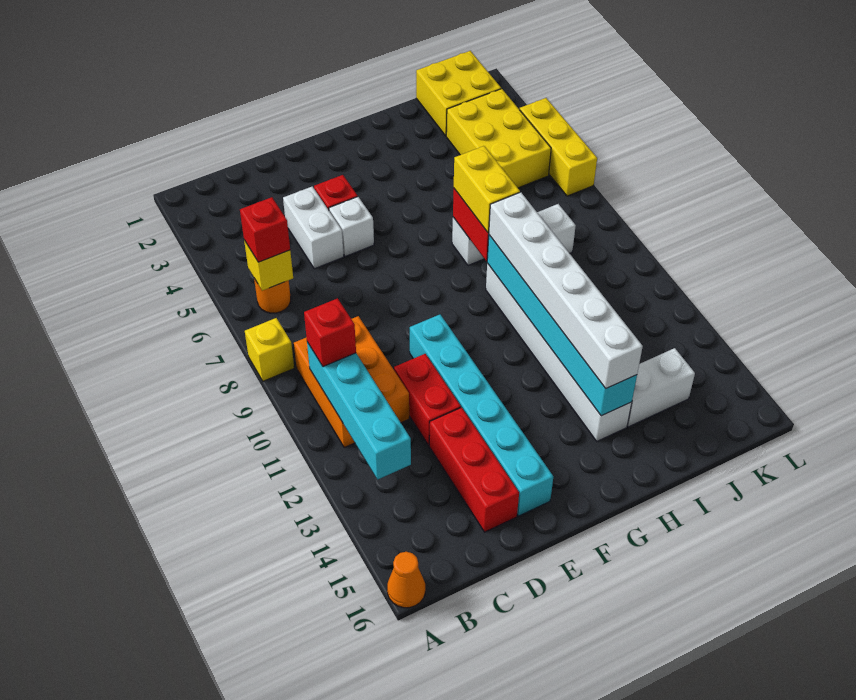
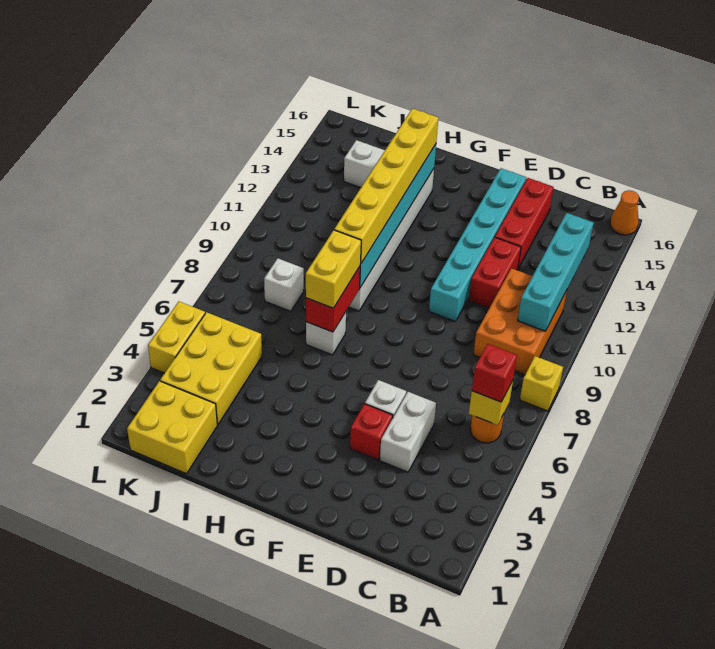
red brick B10 level 3 -> none
white brick H9:H14 level 3 -> yellow brick H9:H14 level 3
yellow brick L4:L6 level 1 -> yellow brick L4:L5 level 1

